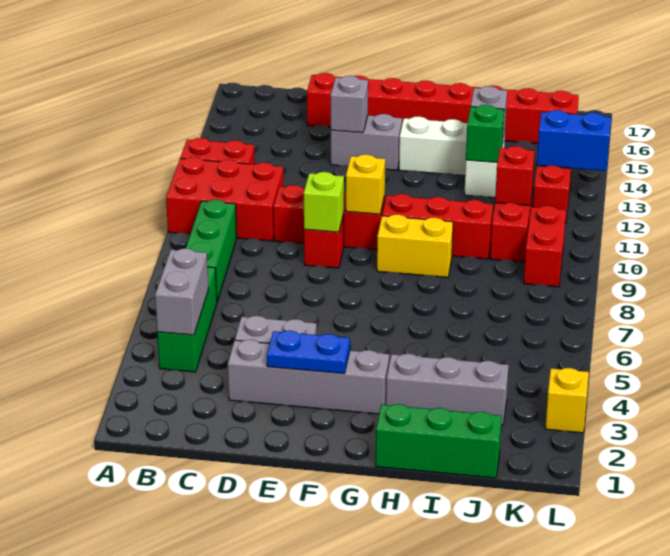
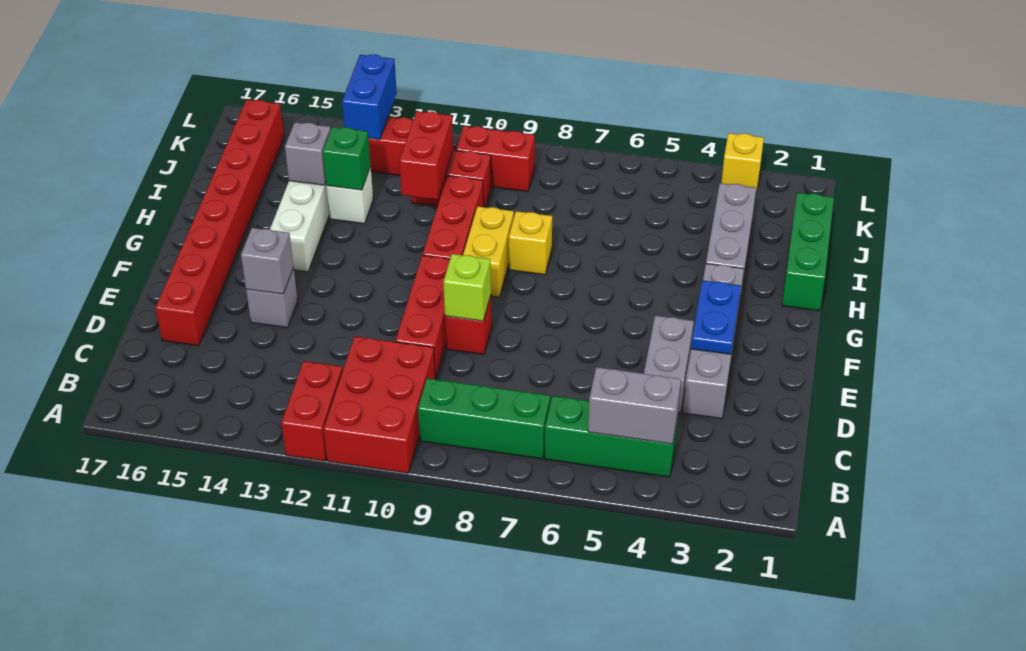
grey brick E14:F14 level 1 -> grey brick E14 level 1
yellow brick F10 level 2 -> yellow brick H8 level 1
red brick J11 level 2 -> red brick I11:J11 level 2

